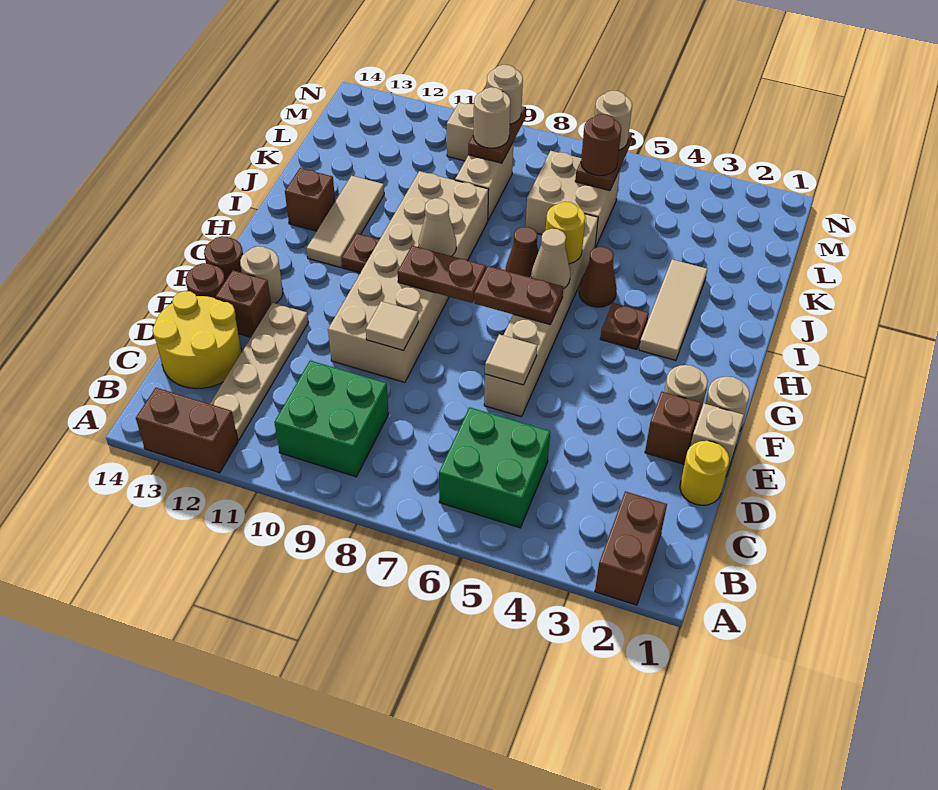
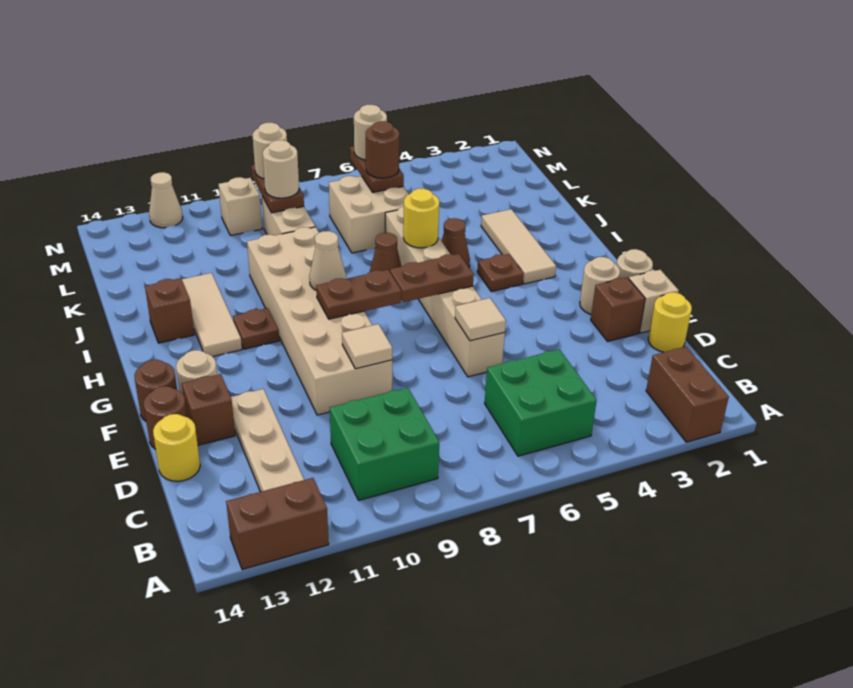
yellow round brick C13:D14 level 1 -> yellow round brick D14 level 1
tan cone H6 level 2 -> tan cone N12 level 1

